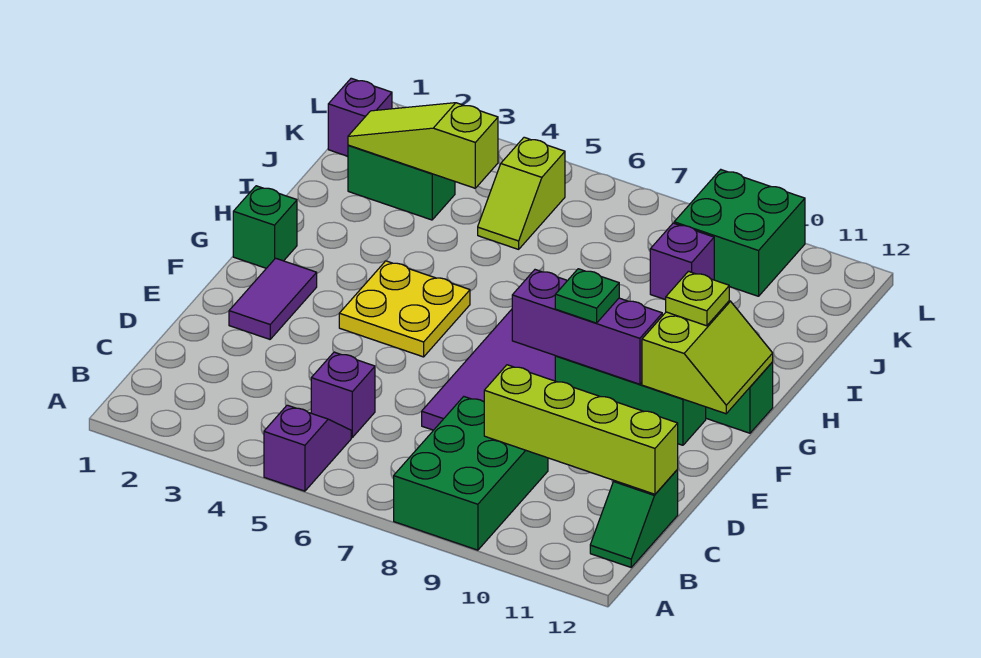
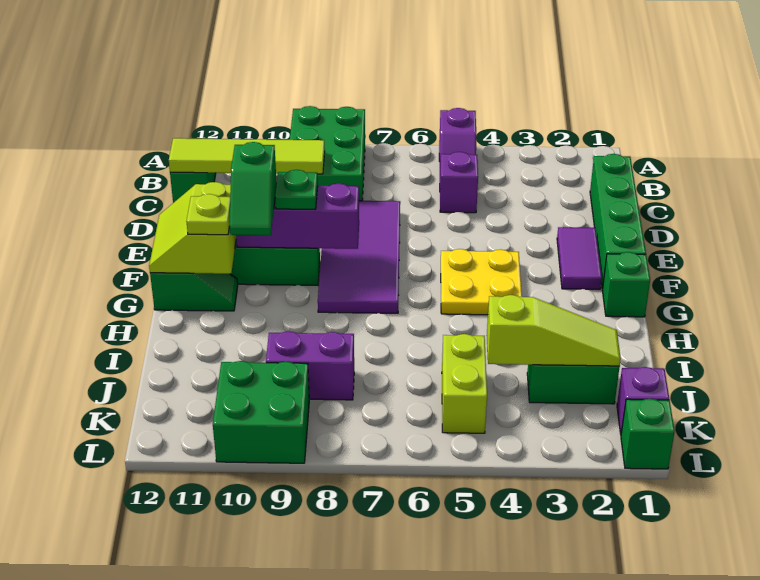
none -> green brick C1:F1 level 1
lime brick C9:C12 level 2 -> lime tile C9:C12 level 2
none -> green slope F10:G10 level 3 top F
lime slope J5:K5 level 1 top K -> lime brick J5:K5 level 1
purple brick J9 level 1 -> purple brick J8:J9 level 1
none -> green brick L1 level 1

